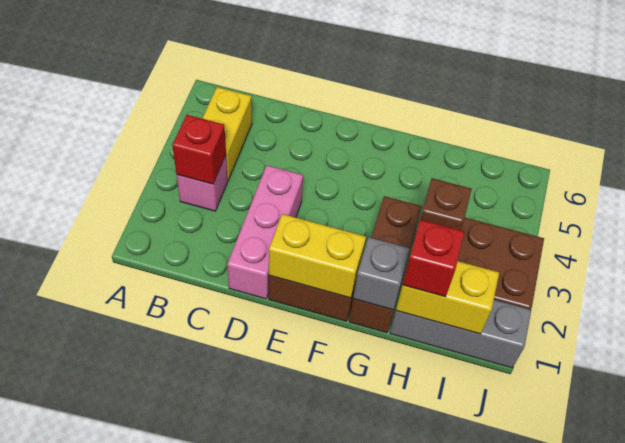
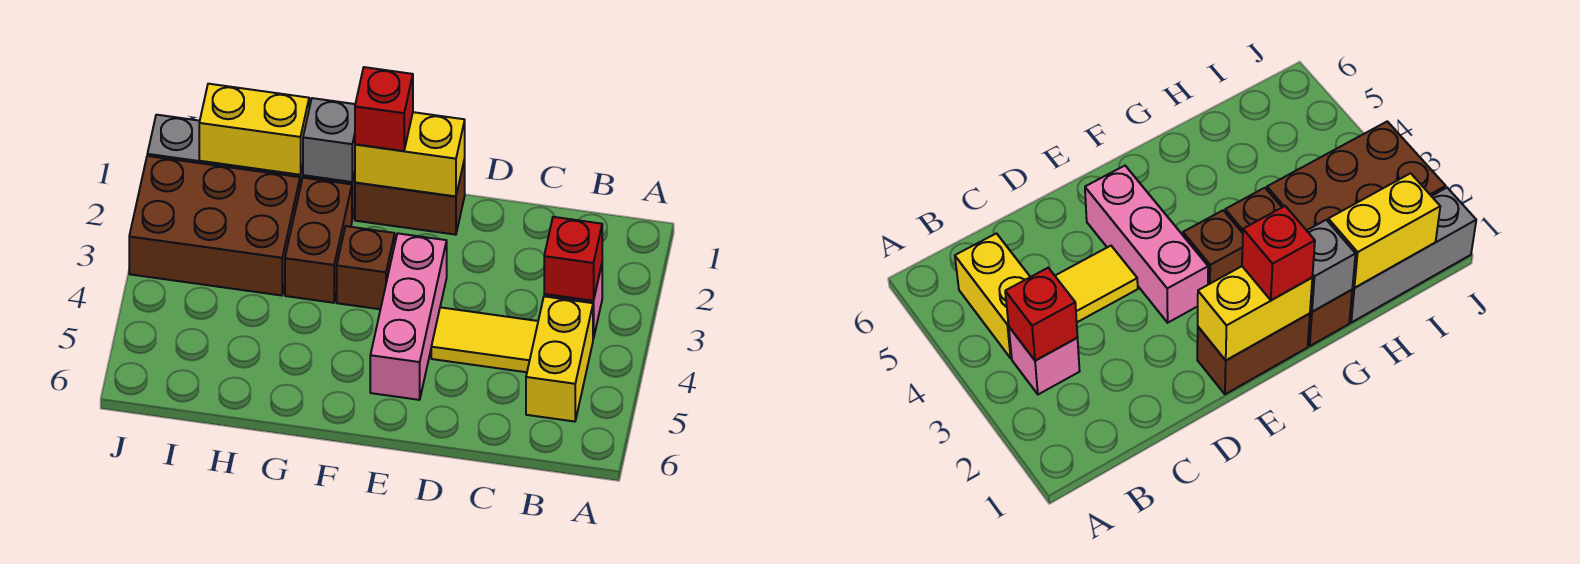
none -> yellow tile C4:D4 level 1
pink brick D1:D3 level 1 -> pink brick E3:E5 level 1
red brick H1 level 3 -> red brick F1 level 3
brown brick H3 level 2 -> brown brick F3 level 1

